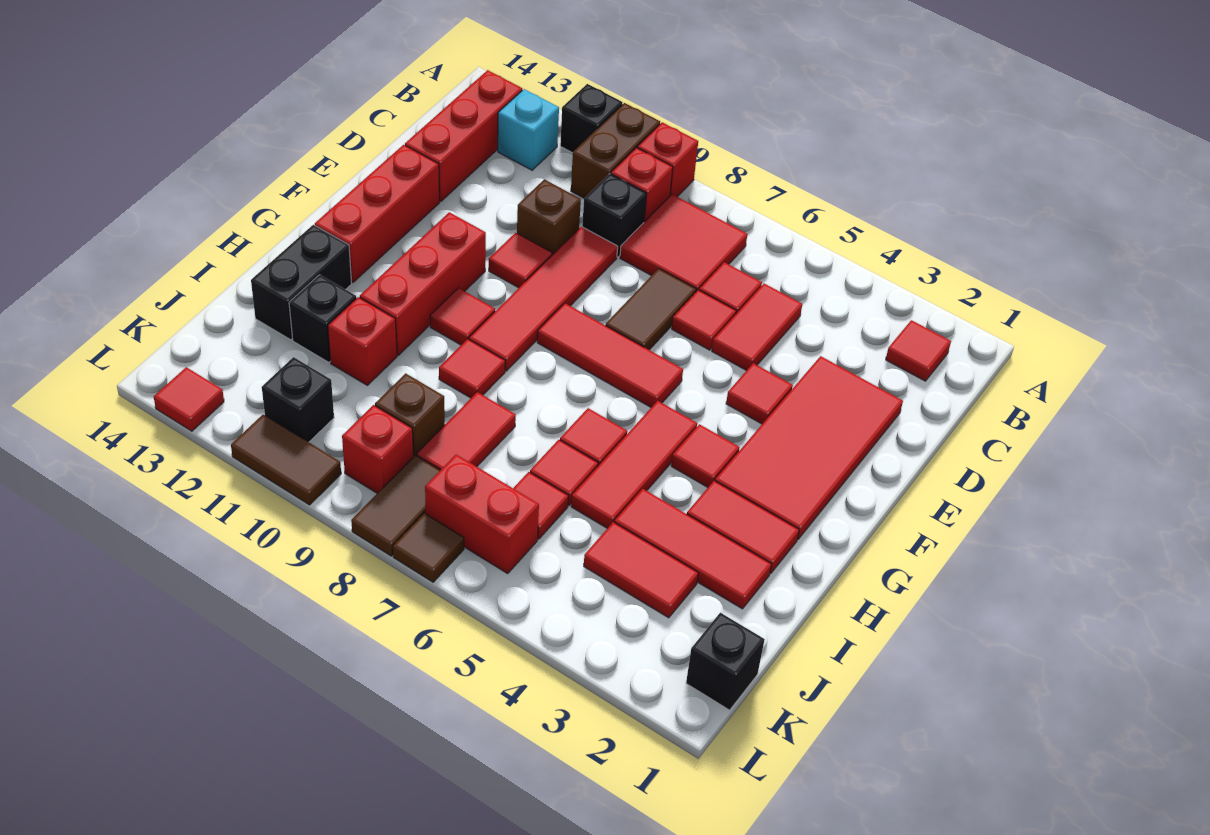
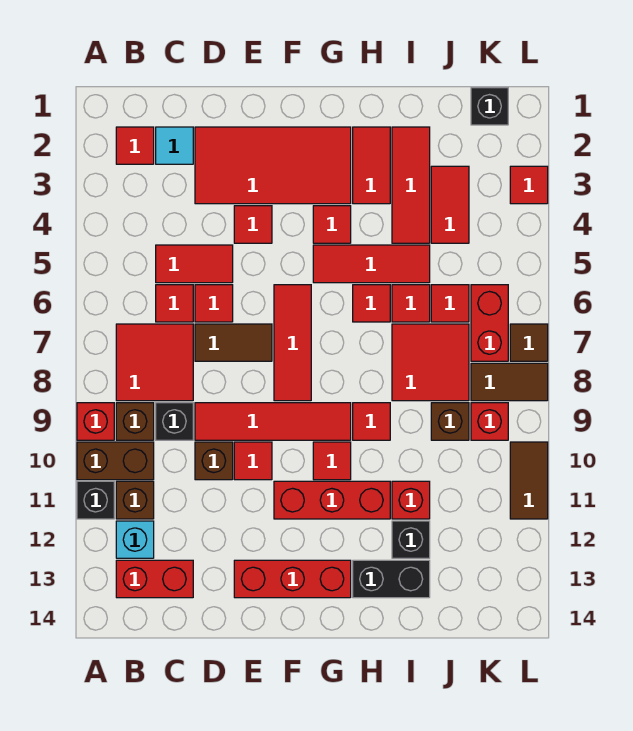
red brick B9 level 1 -> brown brick B9 level 1
none -> brown brick B11 level 1
red brick B13:D13 level 1 -> red brick B13:C13 level 1
none -> cyan tile C2 level 1
red tile I8:J8 level 1 -> red tile I7:J8 level 1
black brick K11 level 1 -> none
red tile L13 level 1 -> red tile L3 level 1

